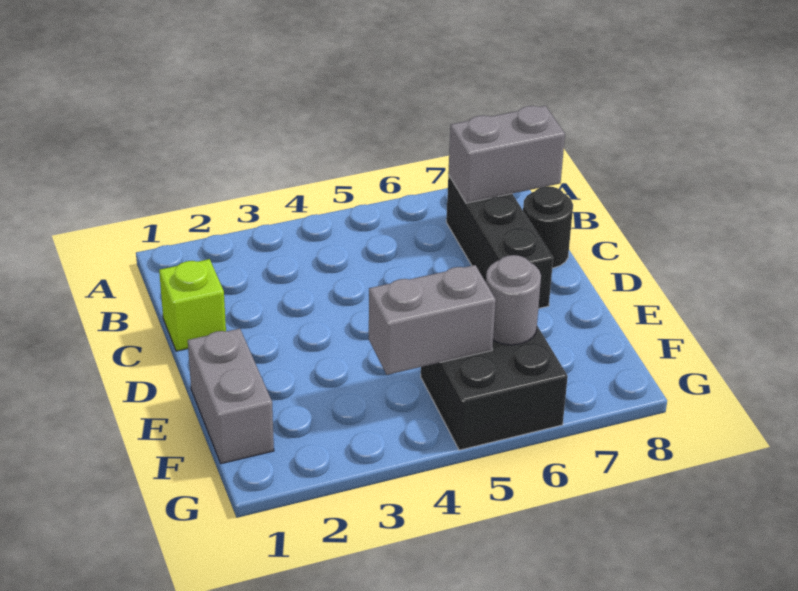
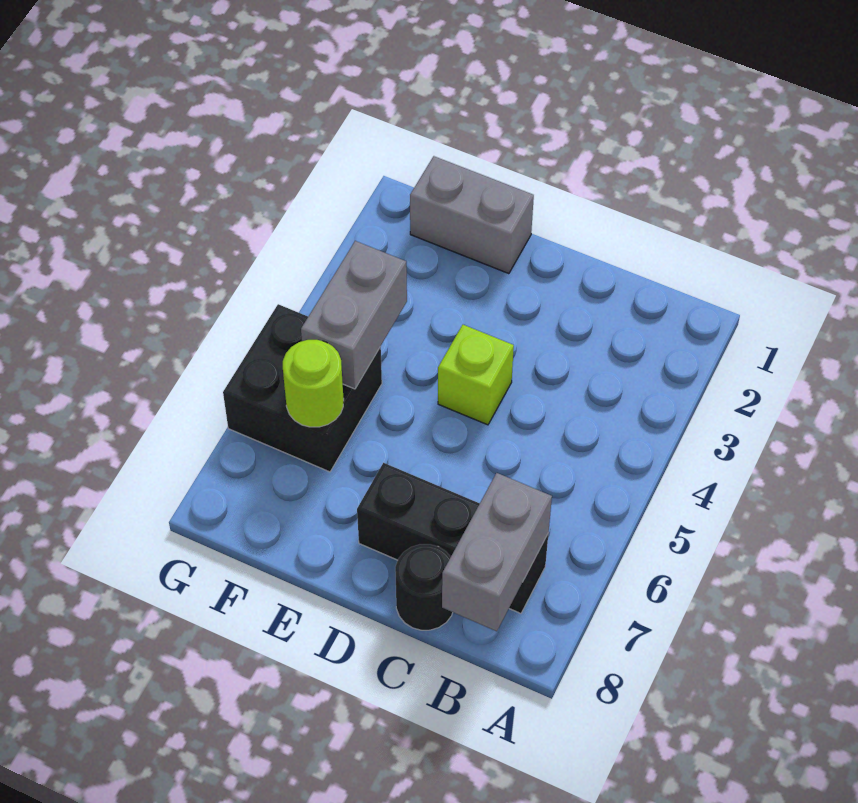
lime brick C1 level 1 -> lime brick D4 level 1
grey round brick F6 level 2 -> lime round brick F6 level 2

